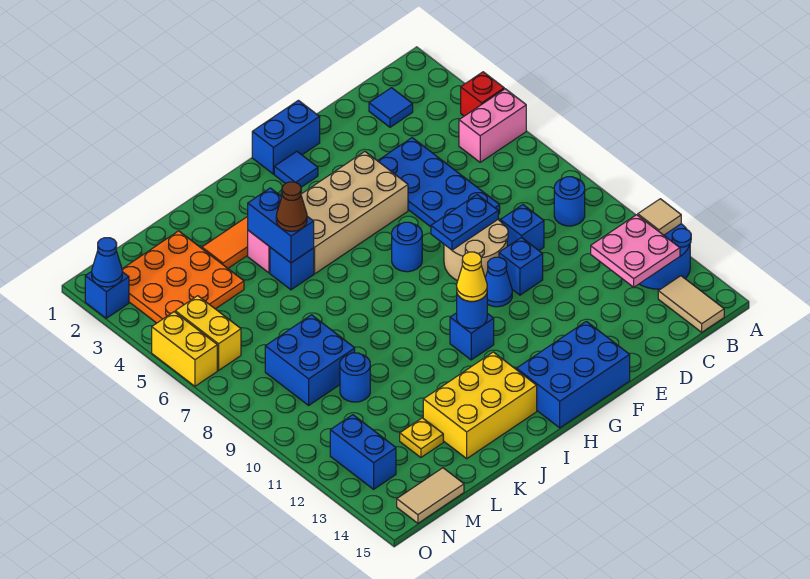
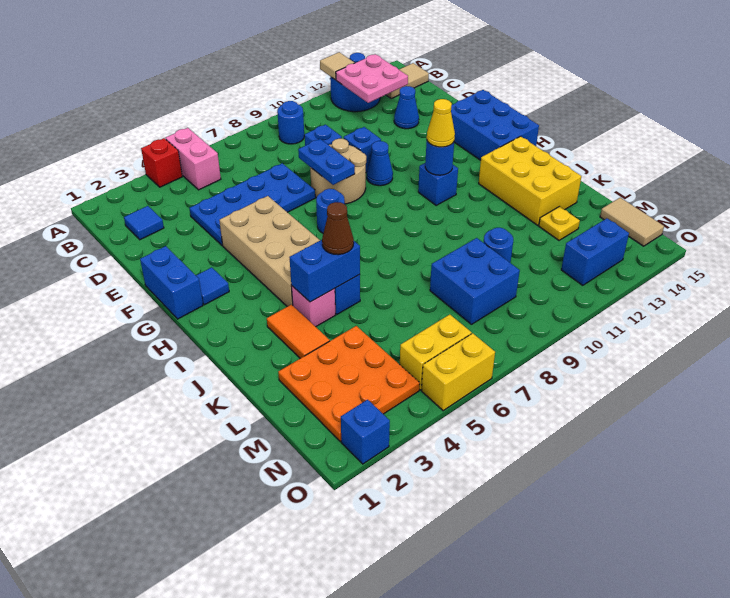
blue cone O2 level 2 -> blue cone D13 level 1

